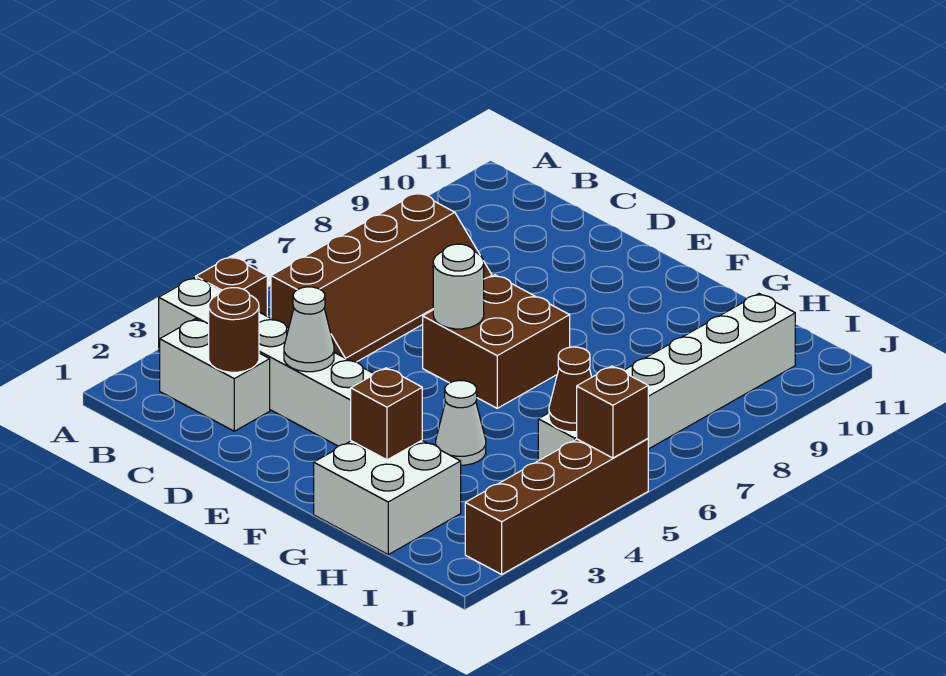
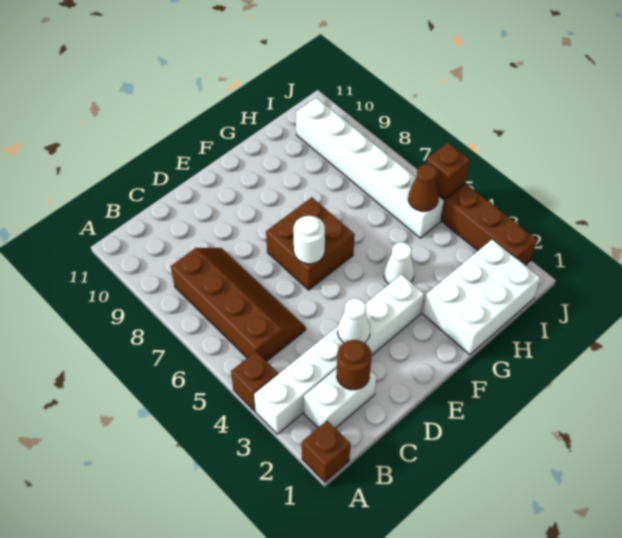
white brick G1:H2 level 1 -> white brick G1:I2 level 1
brown brick G2 level 2 -> brown brick A1 level 1

